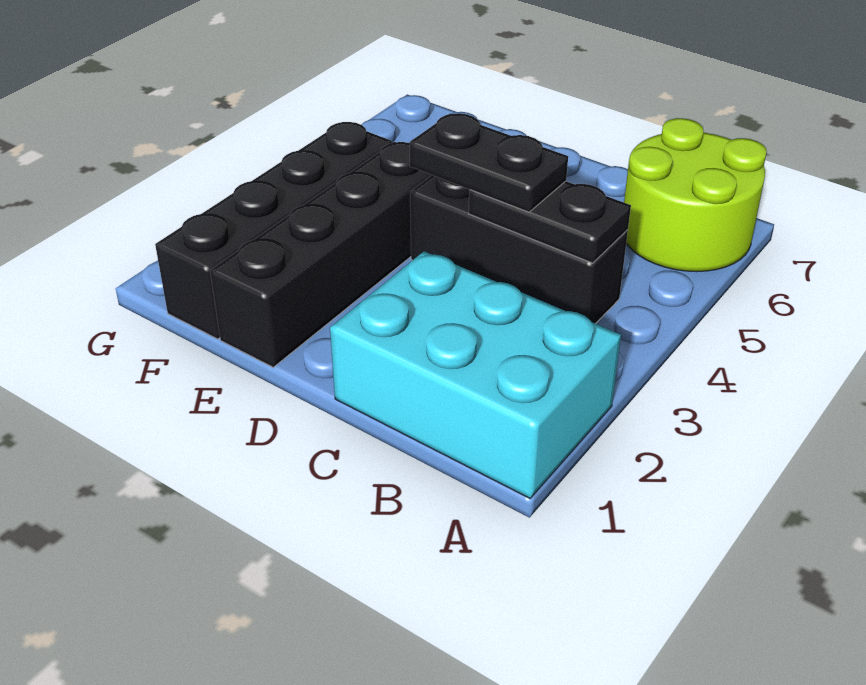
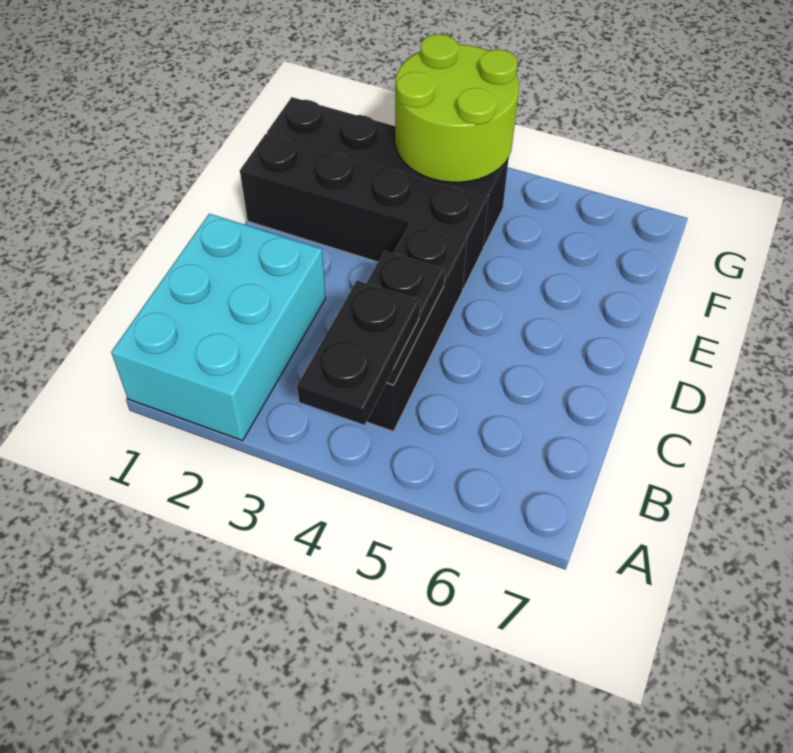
lime round brick A6:B7 level 1 -> lime round brick F3:G4 level 2
black plate C4:D4 level 3 -> black plate A4:B4 level 3

